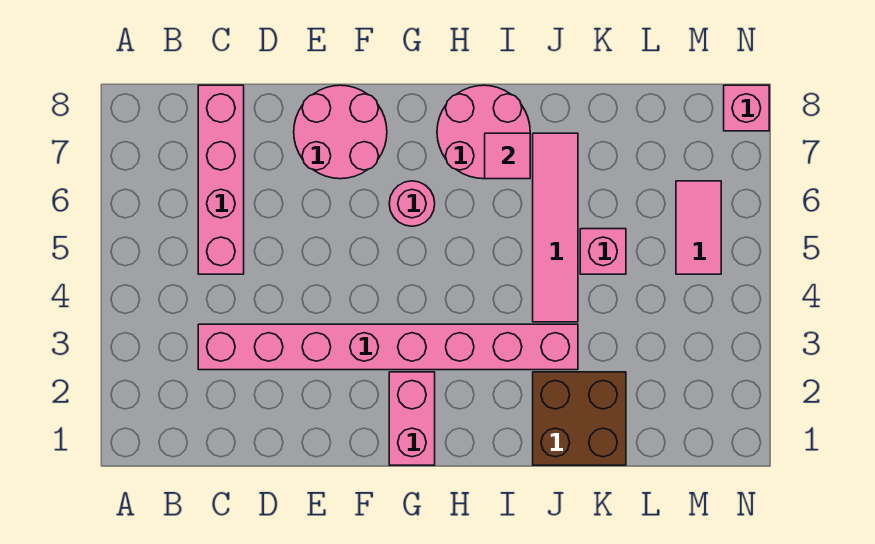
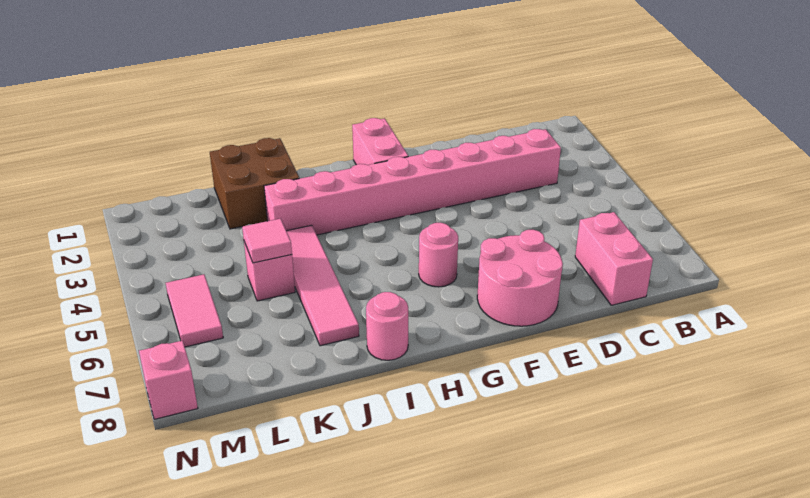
pink brick C5:C8 level 1 -> pink brick C7:C8 level 1
pink round brick H7:I8 level 1 -> pink round brick I8 level 1
pink tile I7 level 2 -> pink tile K5 level 2

